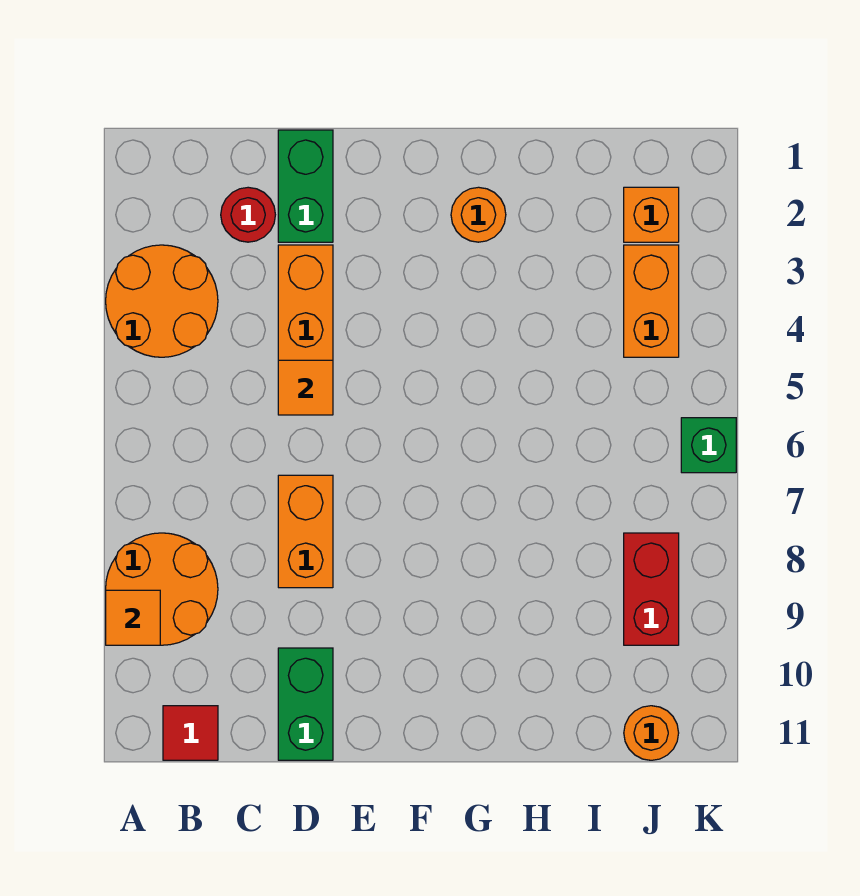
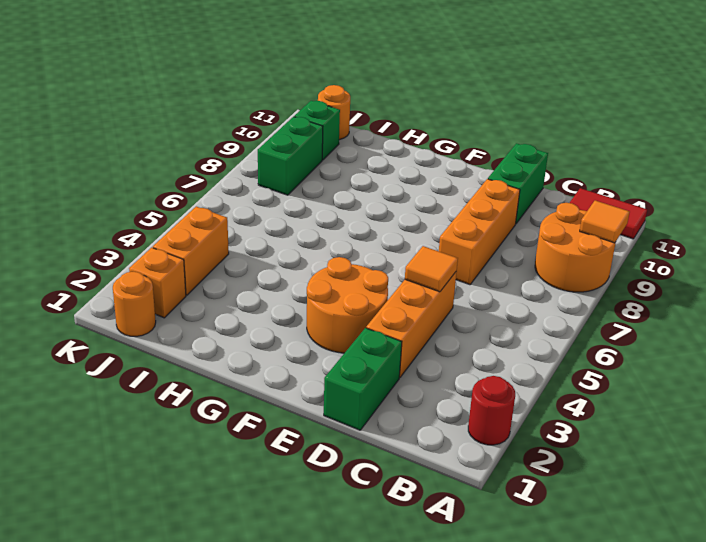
orange round brick A3:B4 level 1 -> orange round brick E3:F4 level 1
red tile B11 level 1 -> red tile A11:B11 level 1
red round brick C2 level 1 -> red round brick A2 level 1
orange brick D7:D8 level 1 -> orange brick D7:D9 level 1
orange round brick G2 level 1 -> orange round brick J1 level 1
red brick J8:J9 level 1 -> green brick J8:J9 level 1
green brick K6 level 1 -> green brick J10 level 1

